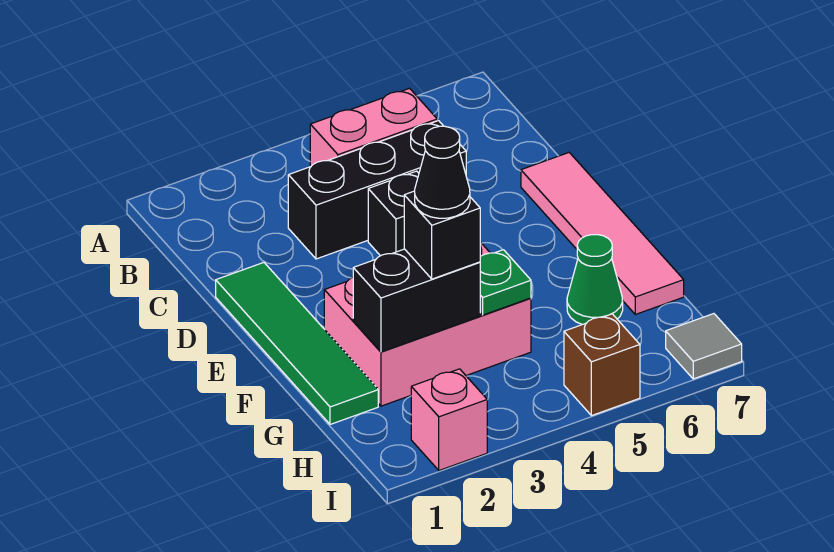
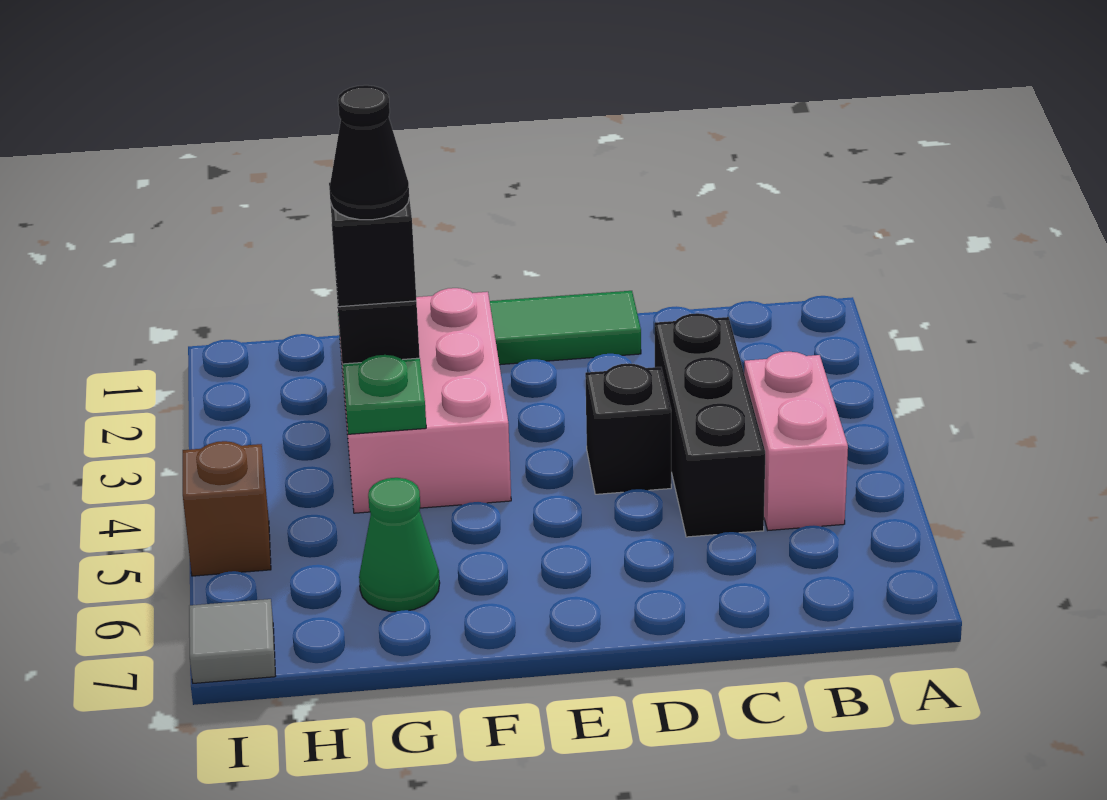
pink tile D7:G7 level 1 -> none
pink brick I2 level 1 -> none

